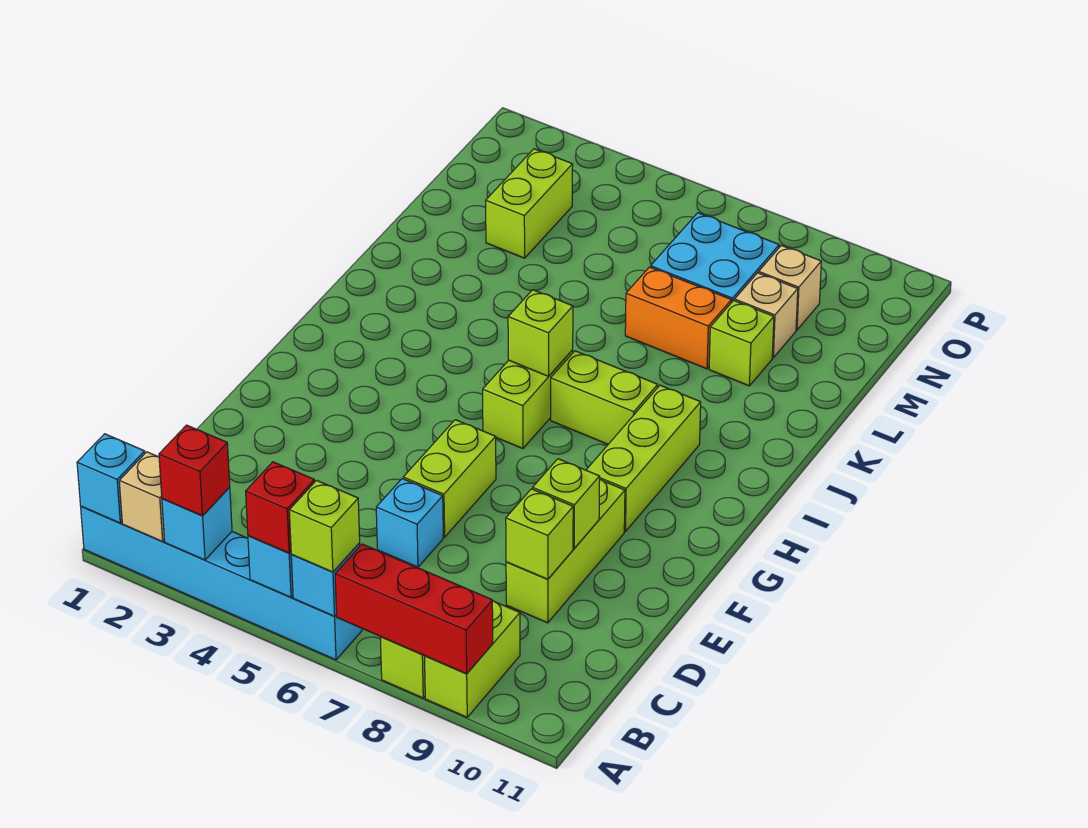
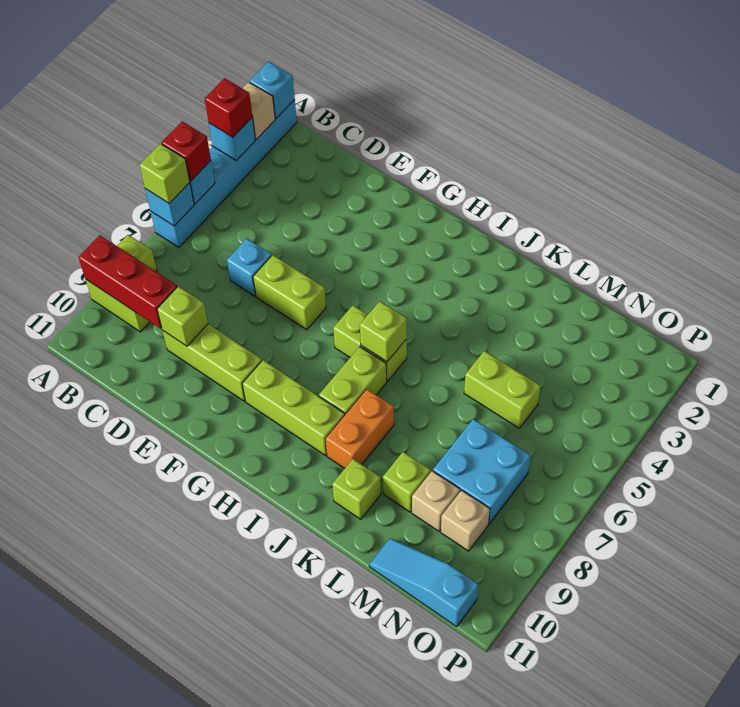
red brick A7:A9 level 2 -> red brick A9:C9 level 2
lime brick E9 level 2 -> lime brick K10 level 1
orange brick L7:L8 level 1 -> orange brick J8:J9 level 1
lime brick M3:N3 level 1 -> lime brick L5:M5 level 1
none -> cyan slope M11:O11 level 1 top O

